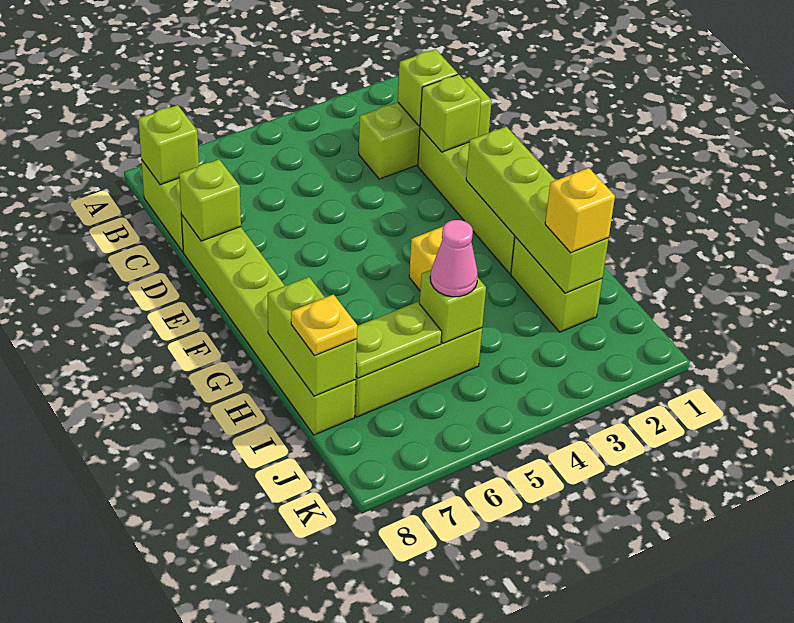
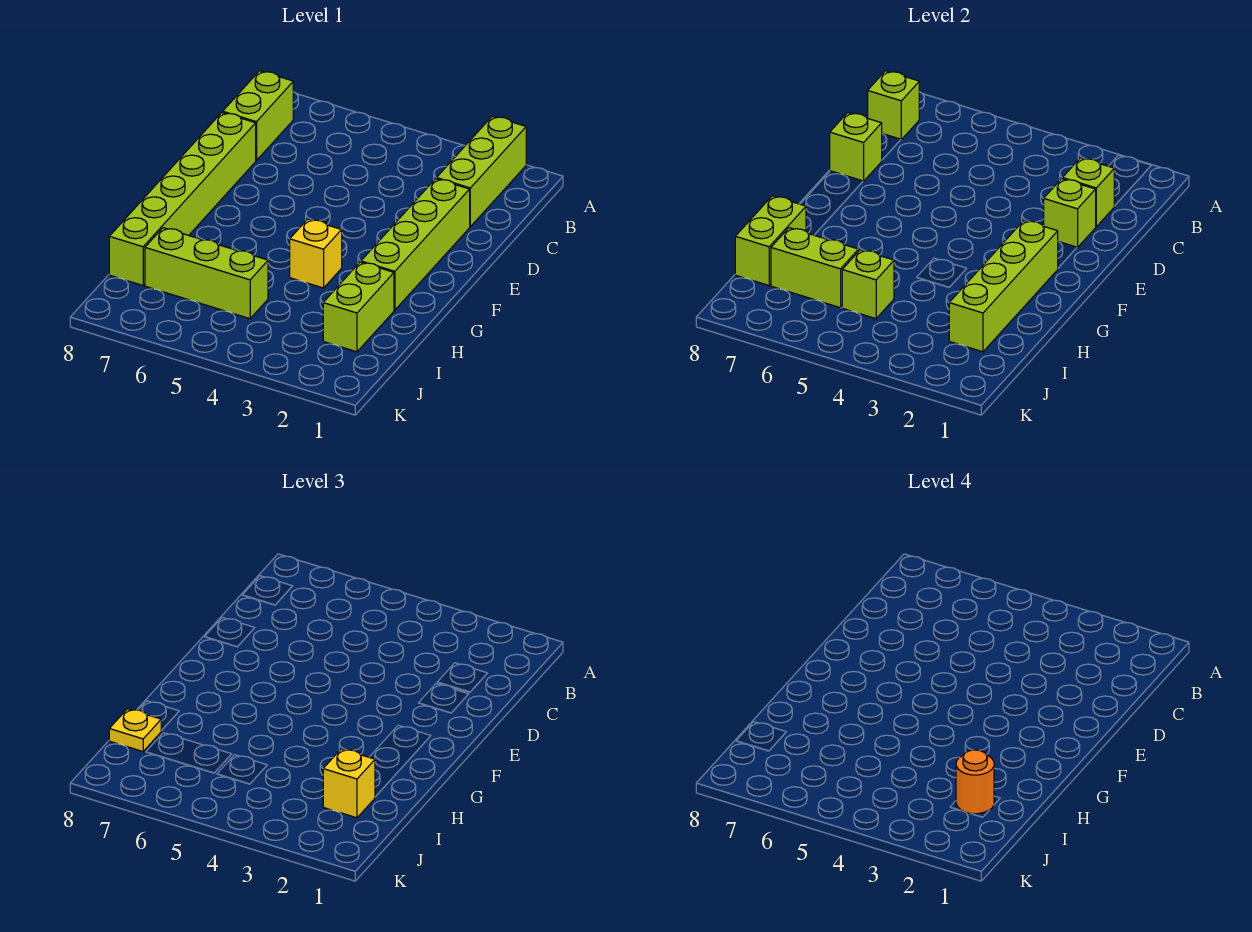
lime brick C1:C3 level 1 -> lime brick A2:C2 level 1
none -> orange round brick I2 level 4
pink cone I5 level 3 -> none
lime plate I6:I7 level 2 -> lime brick I6:I7 level 2

